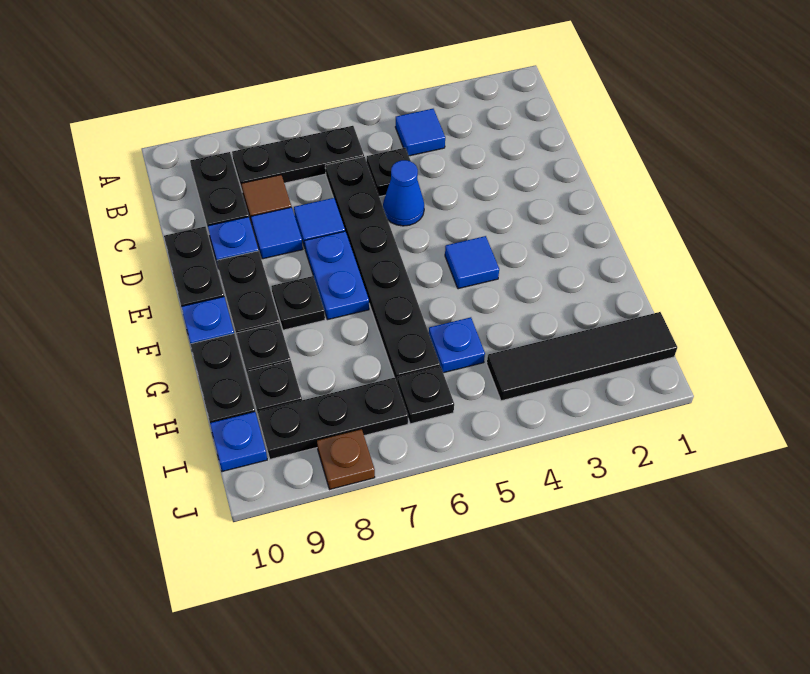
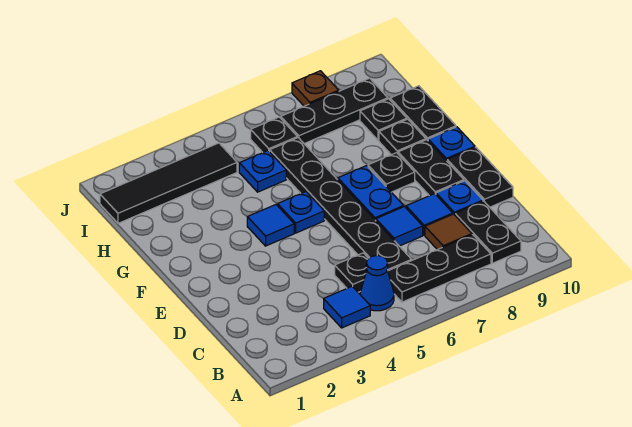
blue cone D5 level 1 -> blue cone B5 level 1
blue plate I10 level 1 -> blue plate F5 level 1

